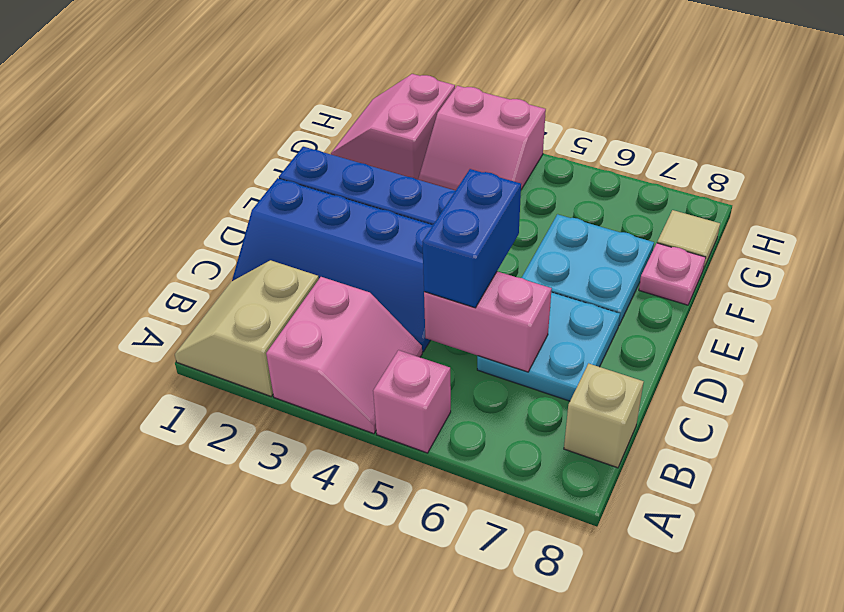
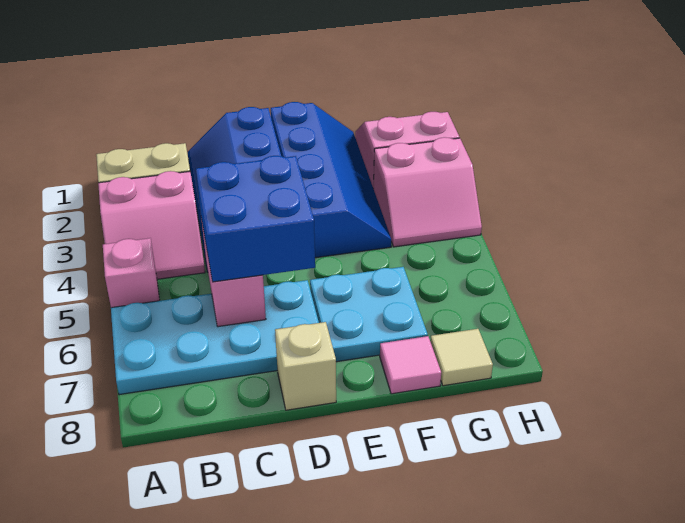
tan brick B8 level 1 -> tan brick D8 level 1
blue brick C5:D5 level 3 -> blue brick C5:D6 level 3
cyan plate C6:D7 level 1 -> cyan plate A6:D7 level 1
pink plate F8 level 1 -> pink tile F8 level 1
pink slope G3:H4 level 1 top H -> pink slope G3:H4 level 1 top 3

